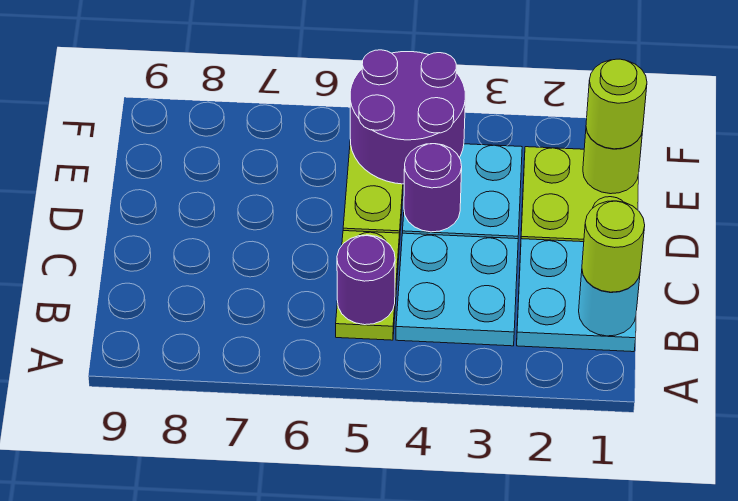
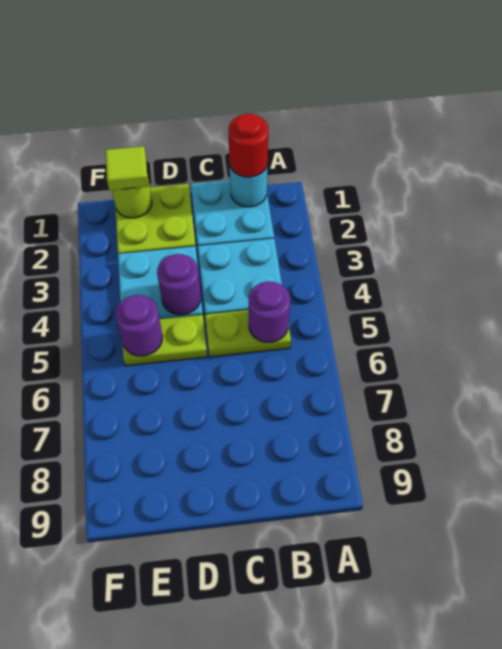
lime round brick B1 level 3 -> red round brick B1 level 3
lime round brick E1 level 3 -> lime tile E1 level 3
purple round brick E4:F5 level 2 -> purple round brick E5 level 2

